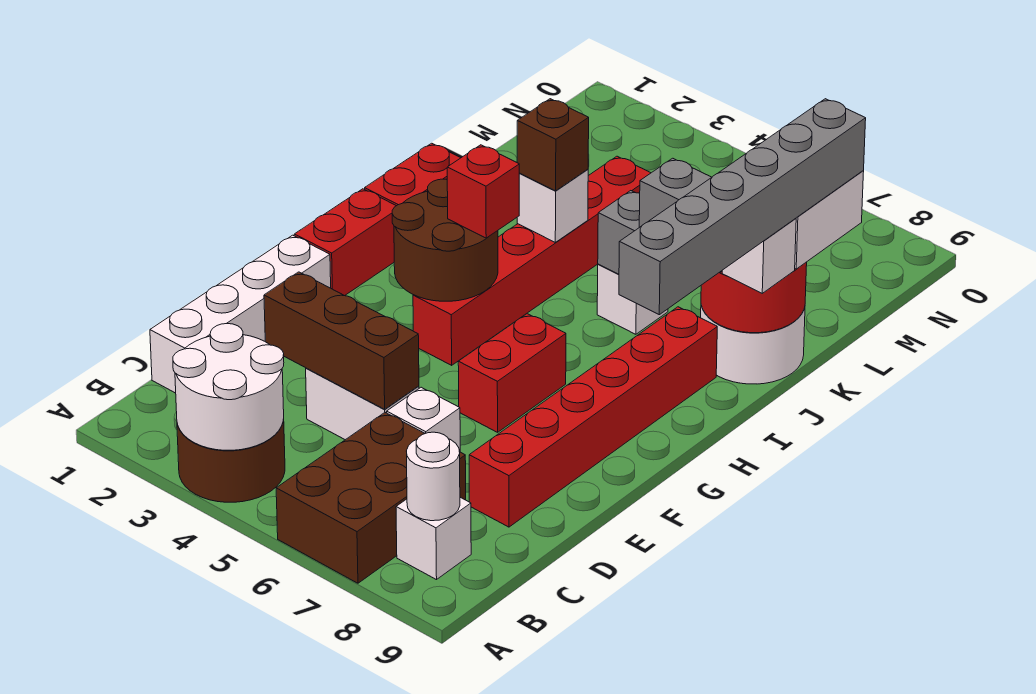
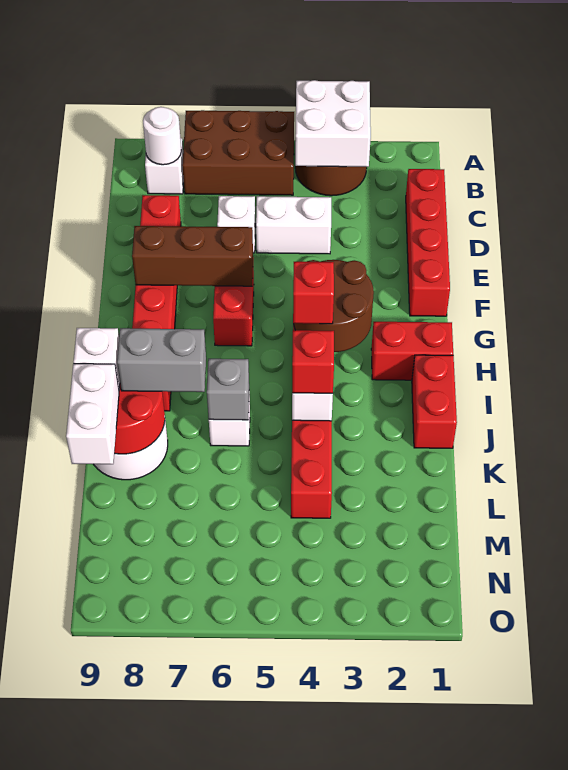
white round brick A3:B4 level 2 -> white brick A3:B4 level 2
brown brick A6:C7 level 1 -> brown brick A5:B7 level 1
white brick C1:F1 level 1 -> red brick C1:F1 level 1
brown brick D3:D5 level 2 -> brown brick F6:F8 level 2
red brick G1:H1 level 1 -> red brick H1:H2 level 1
grey brick G9:L9 level 4 -> none
brown brick J4 level 3 -> red brick J4 level 3

